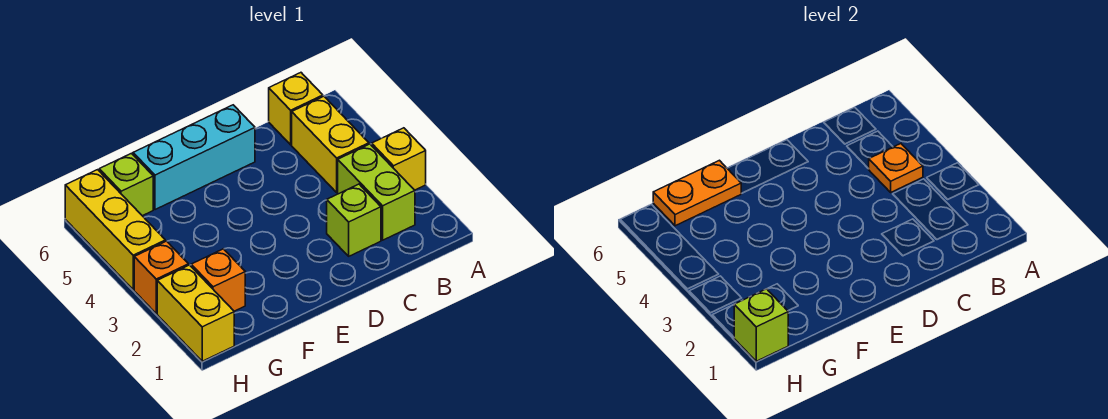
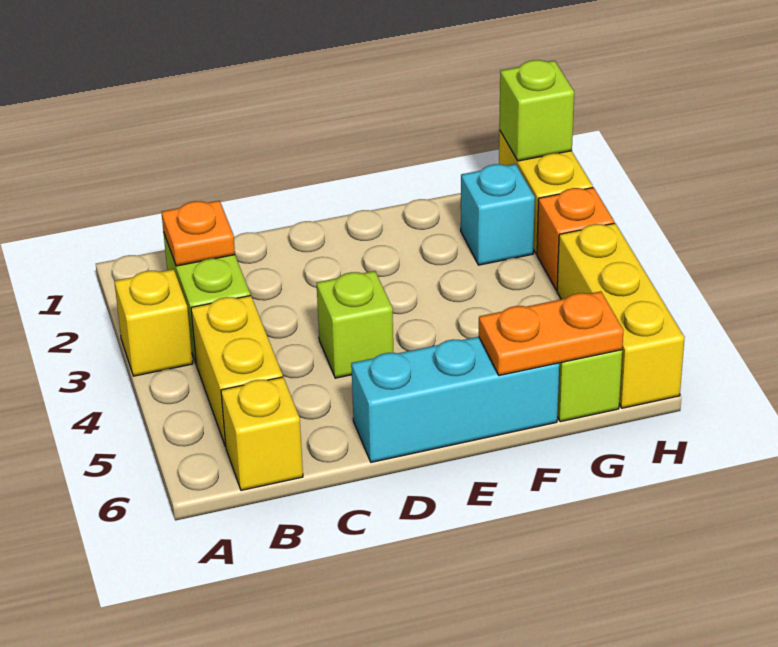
orange plate B4 level 2 -> orange plate B2 level 2
lime brick C2 level 1 -> lime brick D4 level 1
orange brick G2 level 1 -> cyan brick G2 level 1

